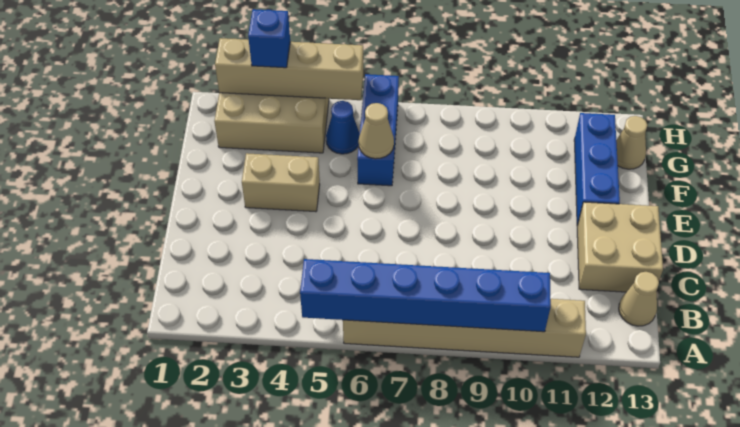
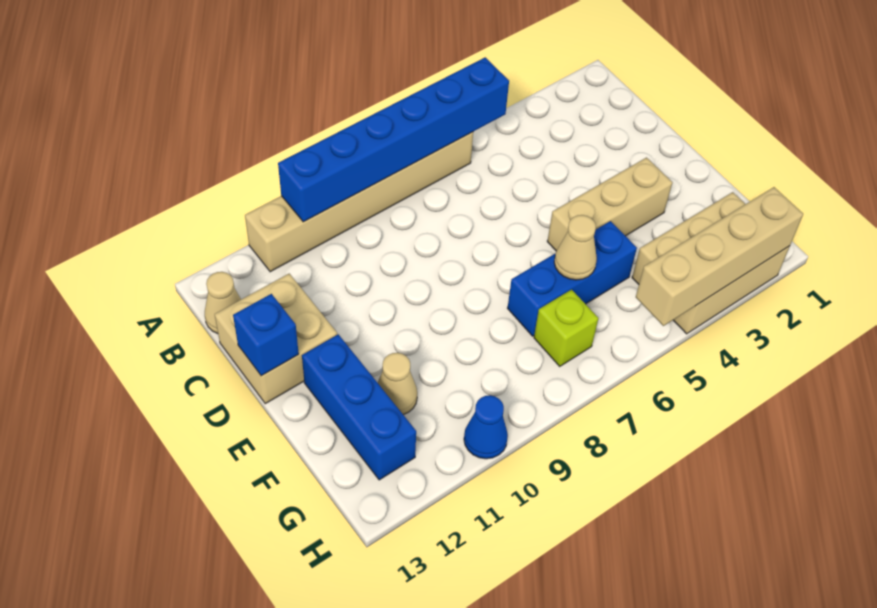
tan brick E3:E4 level 1 -> tan brick E3:E5 level 1
blue brick F6:H6 level 1 -> blue brick F5:F7 level 1
blue cone G5 level 1 -> blue cone H10 level 1
none -> lime brick G7 level 1
tan cone G13 level 1 -> tan cone F11 level 1
blue brick H3 level 3 -> blue brick D13 level 2

